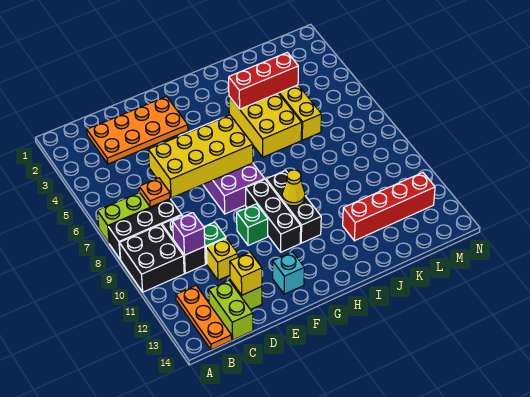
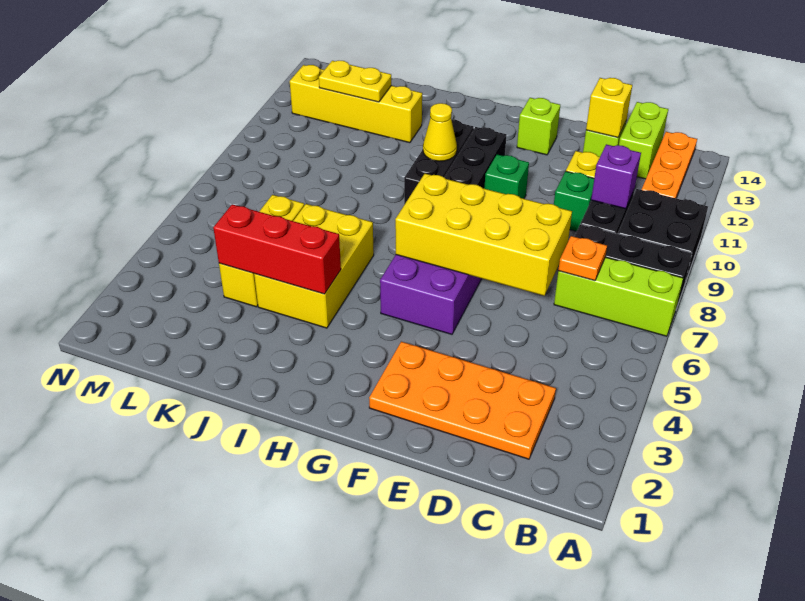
cyan brick F13 level 1 -> lime brick F13 level 1
red brick J12:M12 level 1 -> yellow brick J12:M12 level 1
none -> yellow plate K12:L12 level 2

